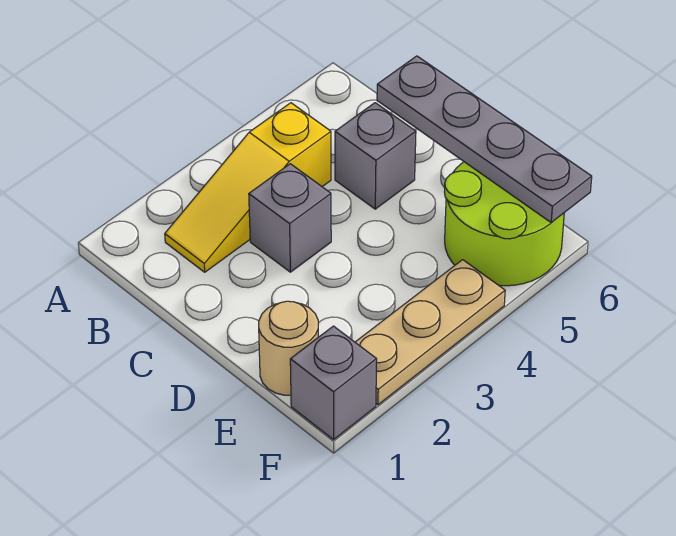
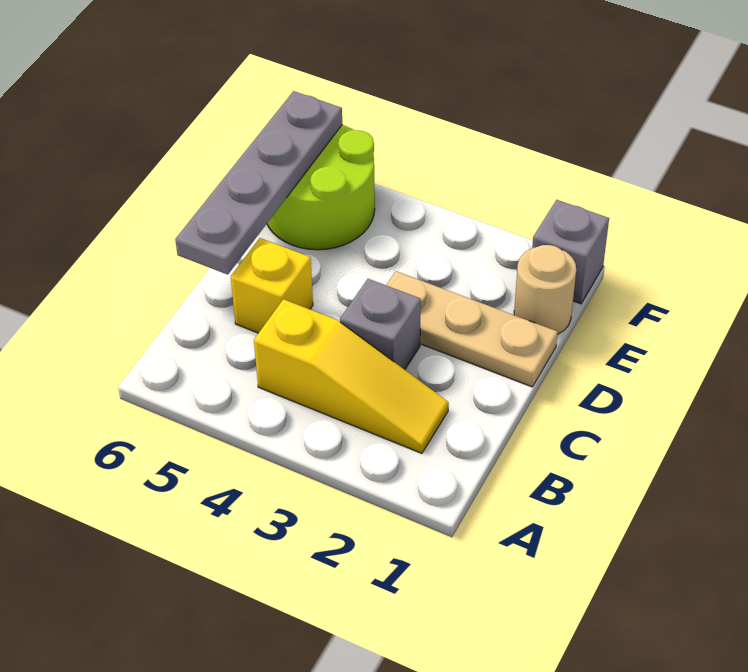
grey brick C5 level 1 -> yellow brick C5 level 1
tan plate F2:F4 level 1 -> tan plate D1:D3 level 1

